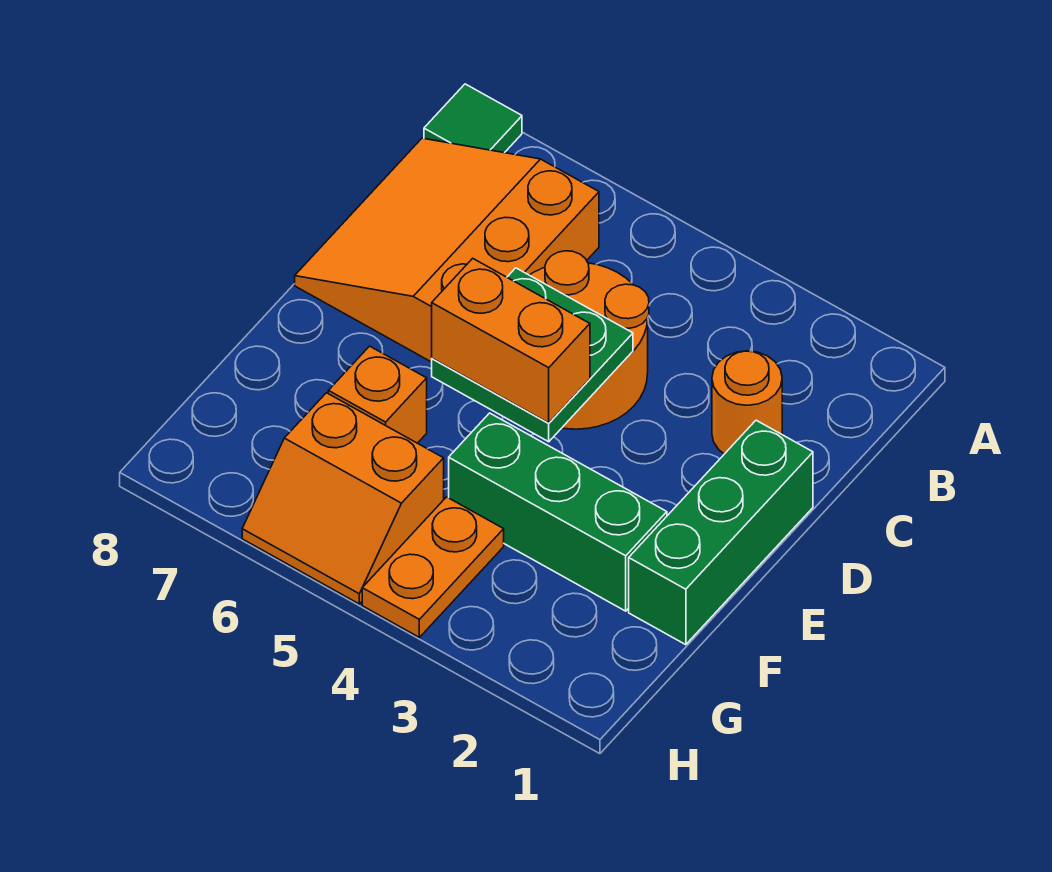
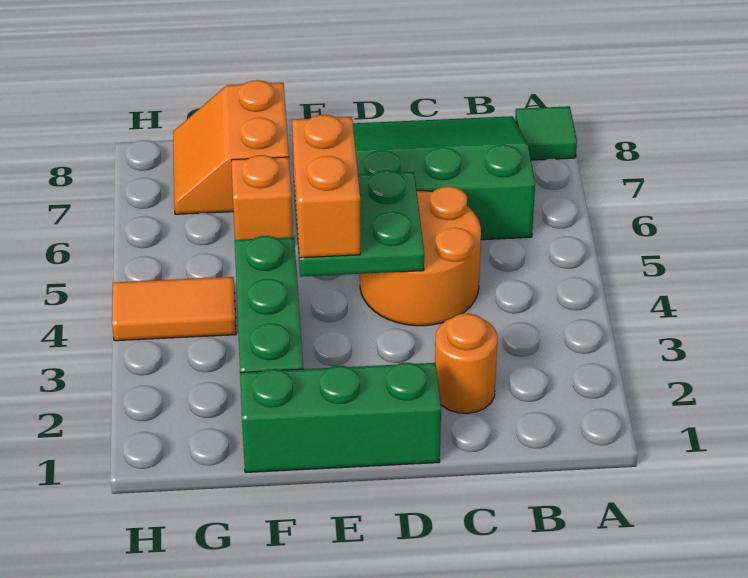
orange slope B6:D8 level 1 top 6 -> green slope B6:D8 level 1 top 6
orange plate G4:H4 level 1 -> orange tile G4:H4 level 1
orange slope G5:H6 level 1 top G -> orange slope F7:G8 level 1 top F

